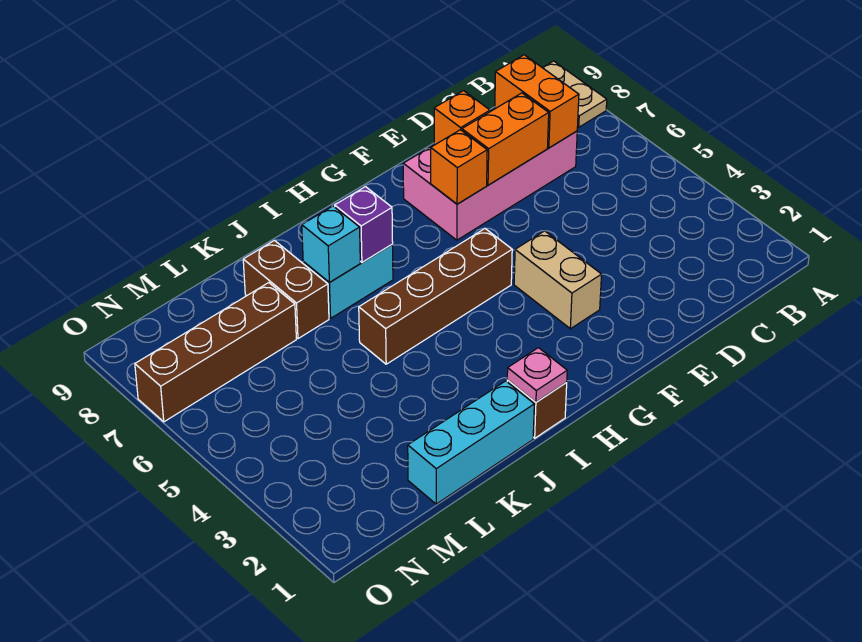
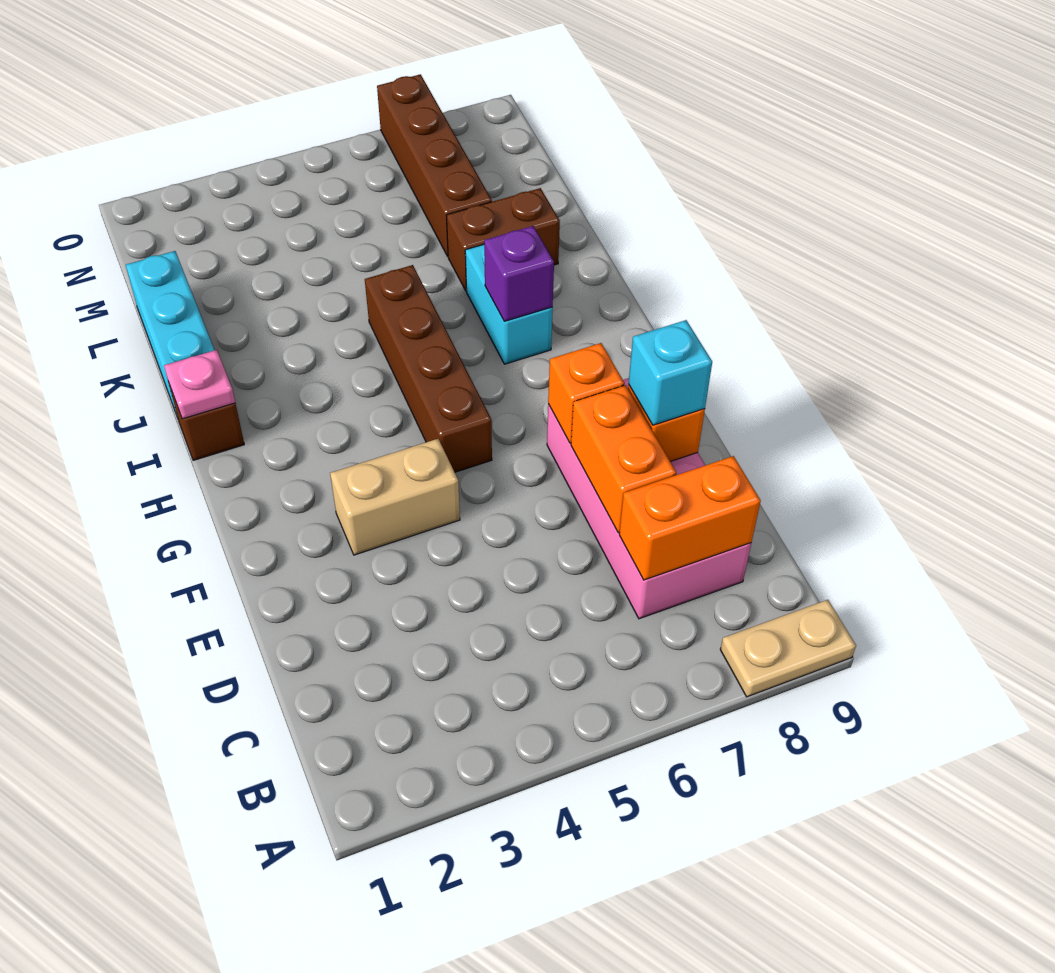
cyan brick J7 level 2 -> cyan brick E8 level 3

